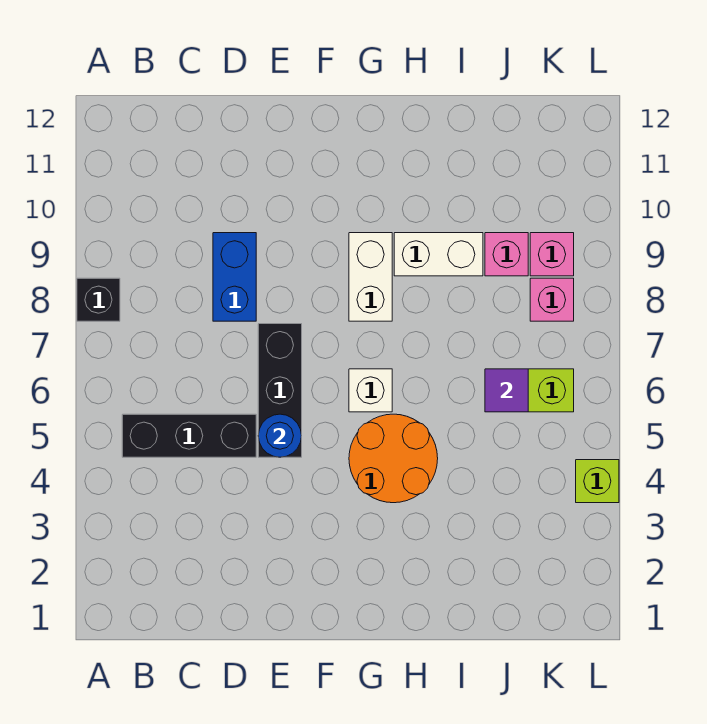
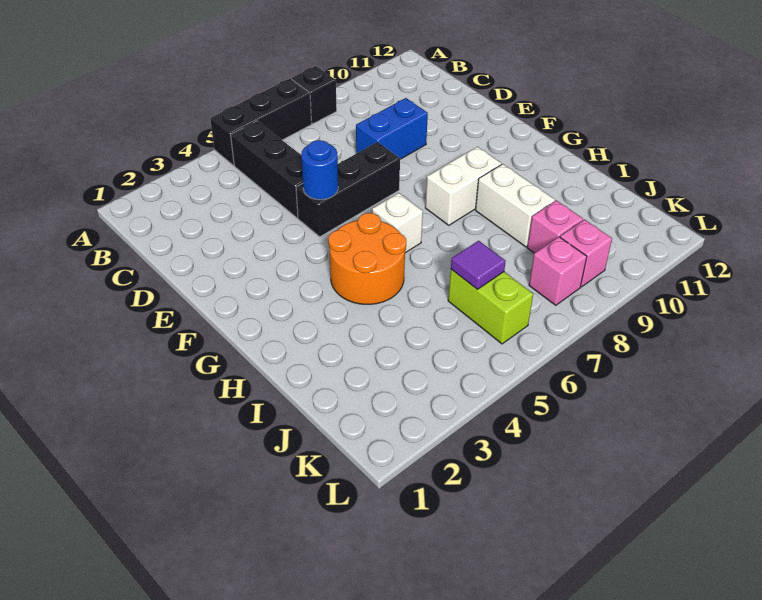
none -> black brick A5:A7 level 1
lime brick L4 level 1 -> none

